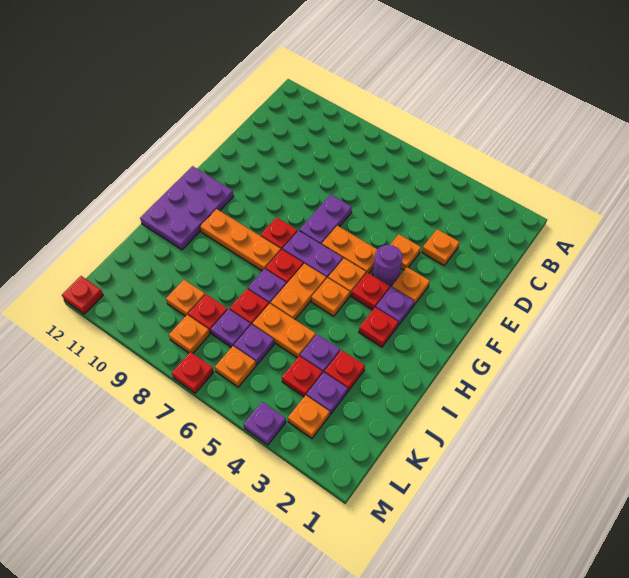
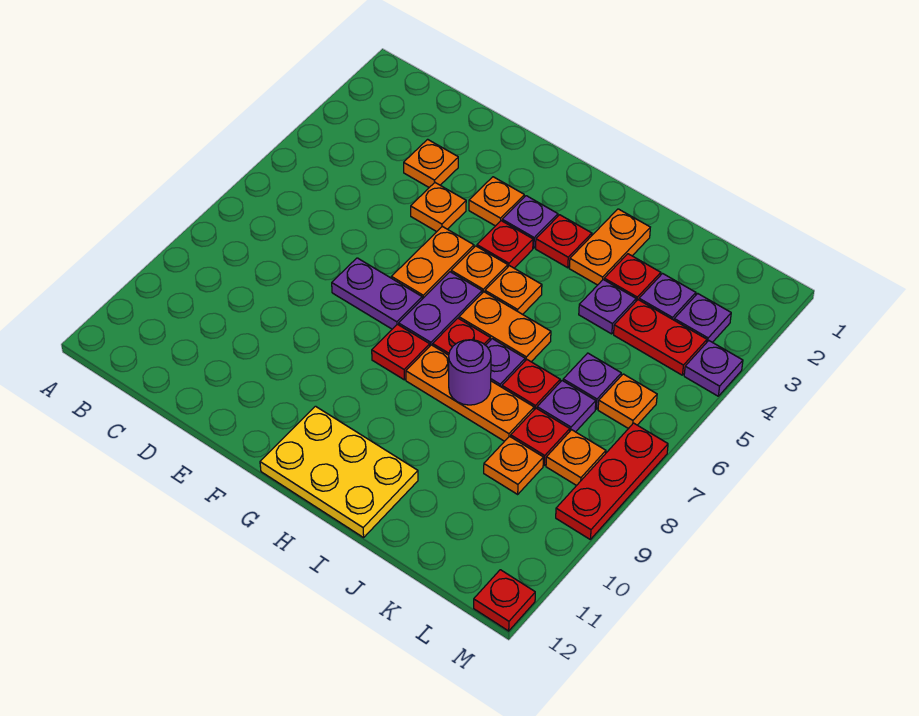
purple round brick F4 level 1 -> purple round brick I8 level 2
purple plate G11:I12 level 1 -> yellow plate G11:I12 level 1
orange plate H8:H10 level 1 -> orange plate H8:J8 level 1
orange plate J5:J6 level 1 -> orange plate I2:I3 level 1
red plate K4 level 1 -> red plate K4:L4 level 1
orange plate L3 level 1 -> purple plate L3 level 1
red plate M7 level 1 -> red plate M7:M9 level 1

